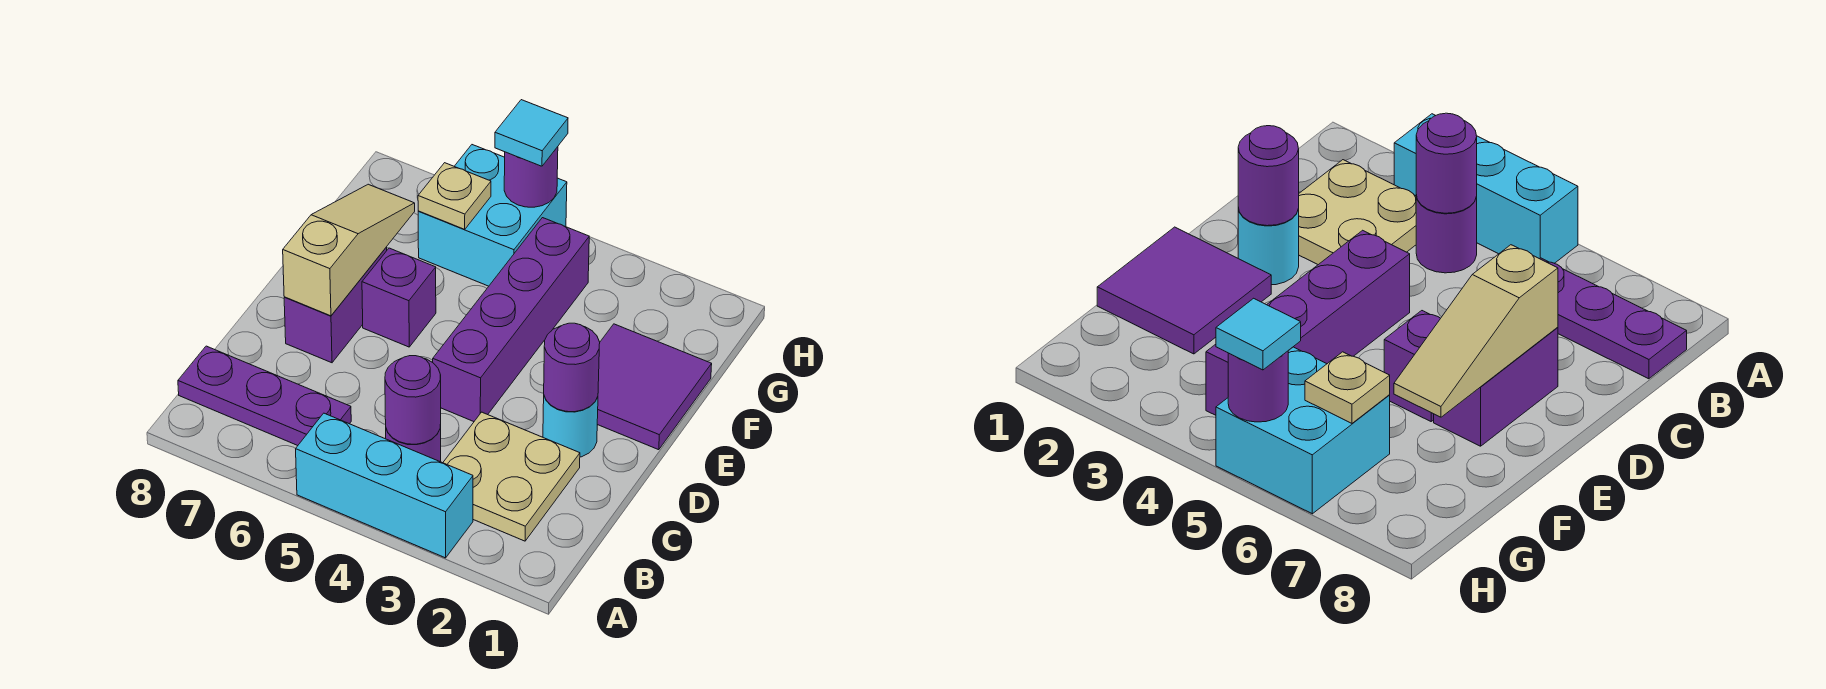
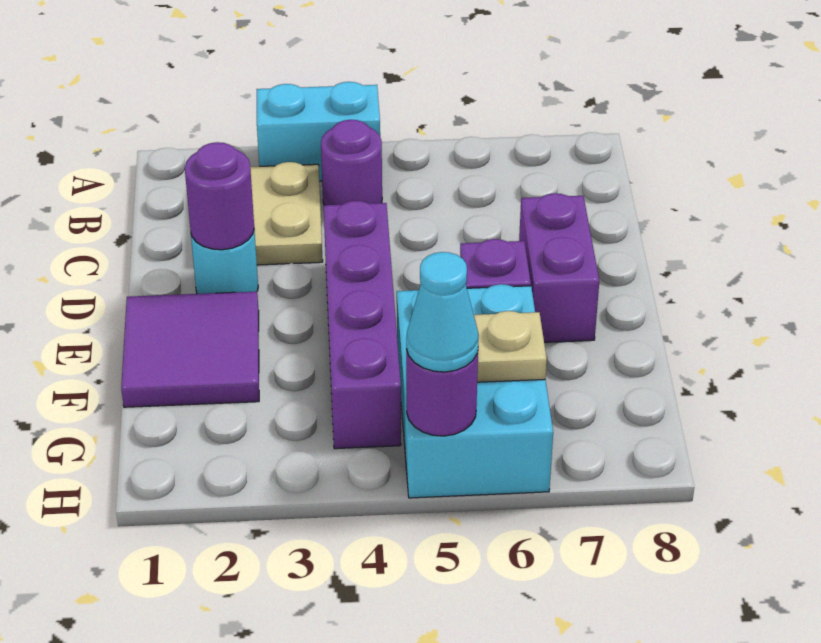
cyan brick A3:A5 level 1 -> cyan brick A3:A4 level 1
purple round brick B4 level 2 -> none
purple plate B6:B8 level 1 -> none
tan slope D7:F7 level 2 top D -> none
cyan brick G5:H6 level 1 -> cyan brick F5:H6 level 1
cyan tile H5 level 3 -> cyan cone H5 level 3

